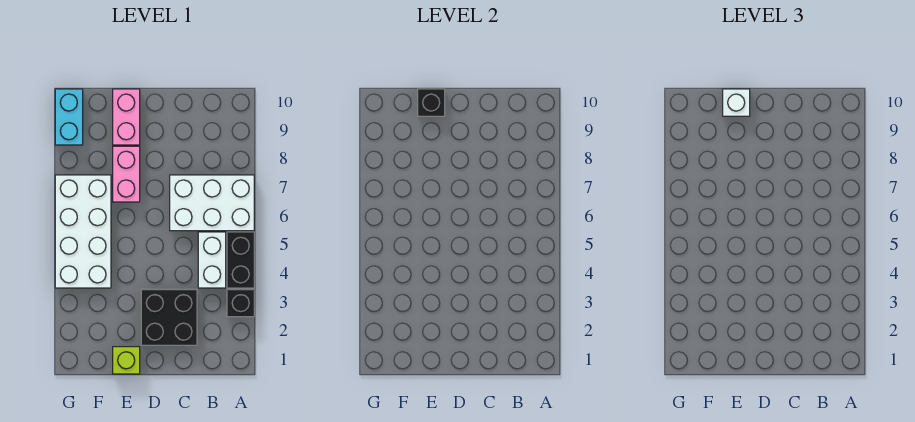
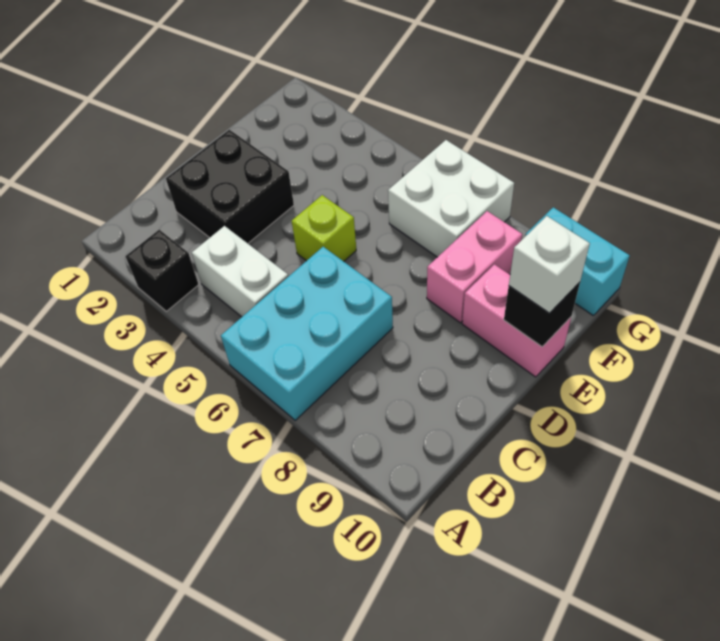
black brick A4:A5 level 1 -> none
white brick A6:C7 level 1 -> cyan brick A6:C7 level 1
lime brick E1 level 1 -> lime brick D5 level 1
pink brick E7:E8 level 1 -> pink brick E8:F8 level 1
white brick F4:G7 level 1 -> white brick F6:G7 level 1

